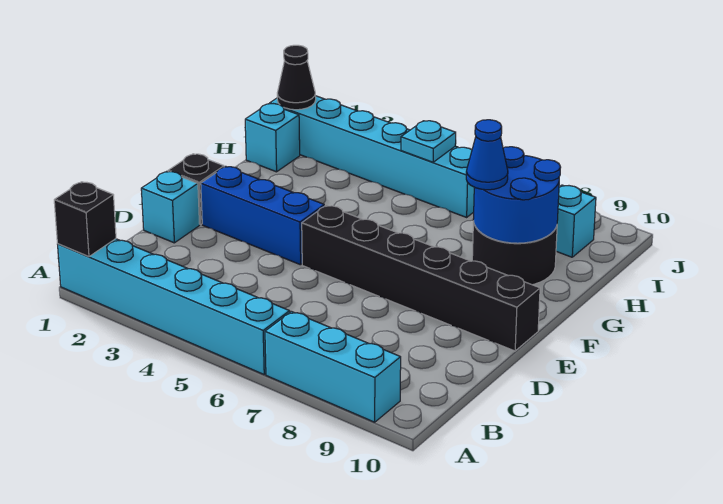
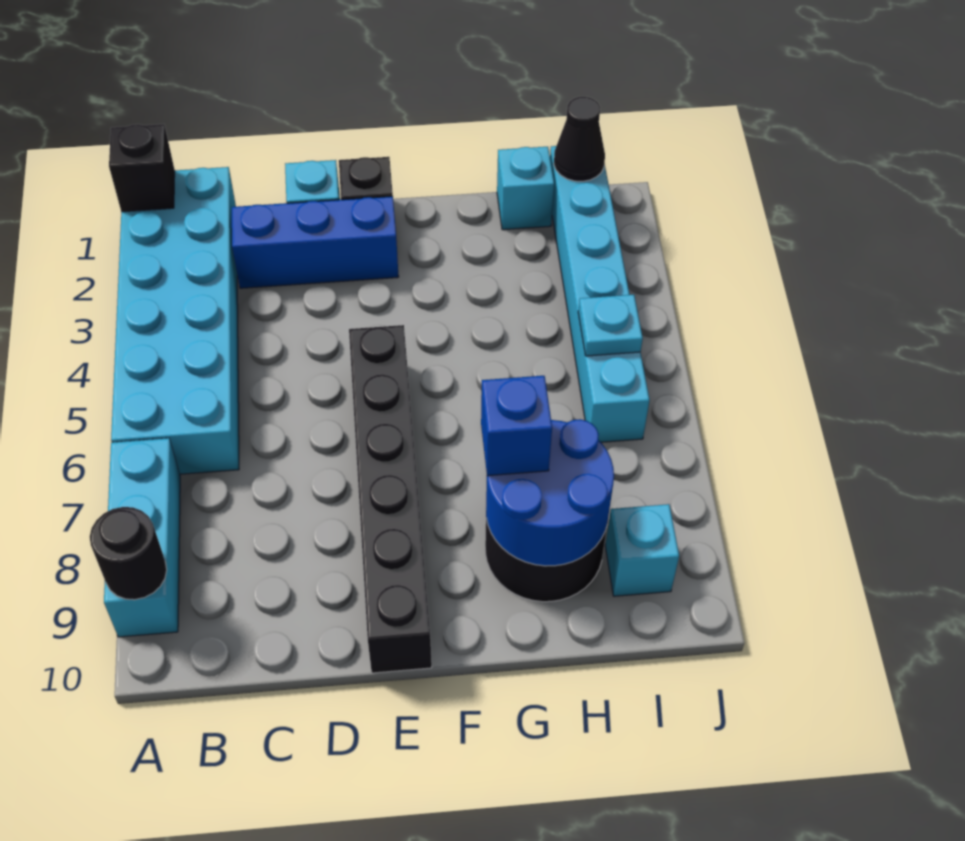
cyan brick A1:A6 level 1 -> cyan brick A1:B6 level 1
none -> black round brick A9 level 2
blue brick E2:E4 level 1 -> blue brick C2:E2 level 1
blue cone G8 level 3 -> blue brick G8 level 3

